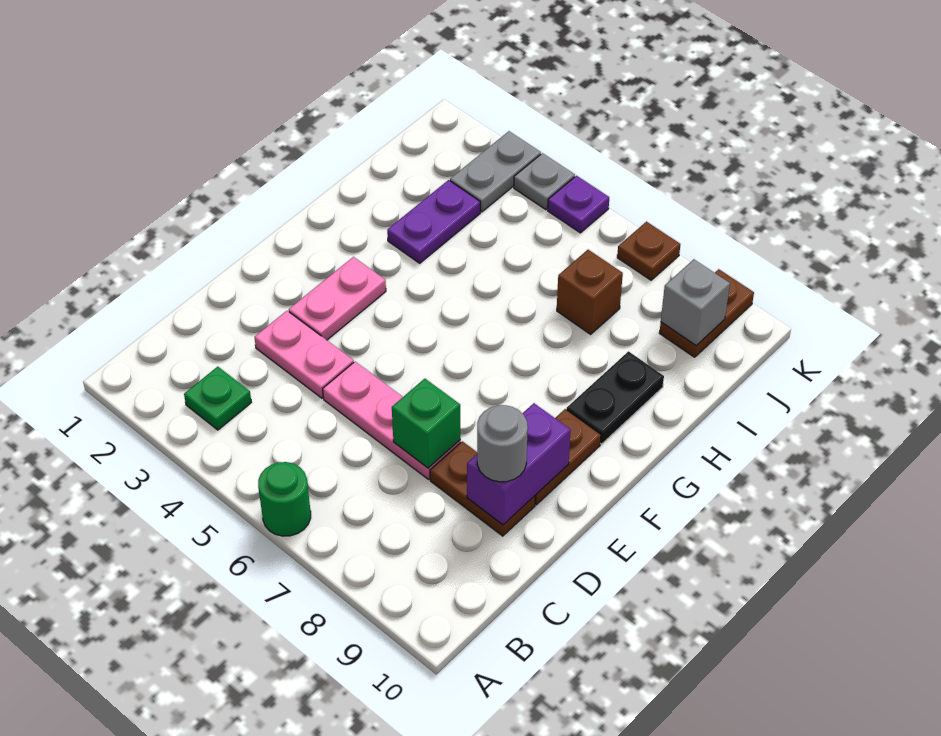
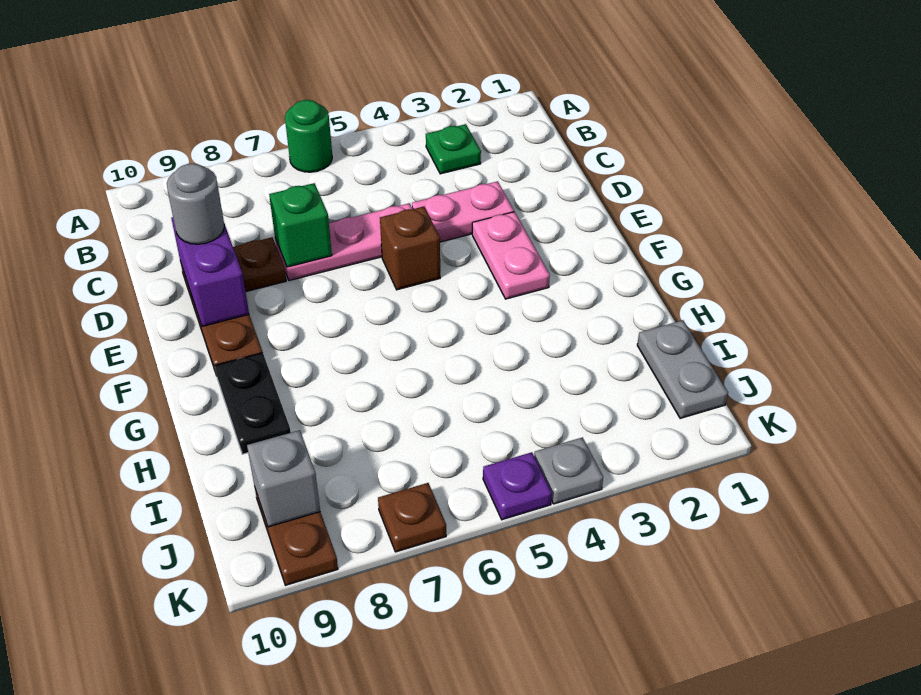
purple plate H3:I3 level 1 -> none
brown brick I7 level 1 -> brown brick E5 level 1
grey plate J3:K3 level 1 -> grey plate I1:J1 level 1

